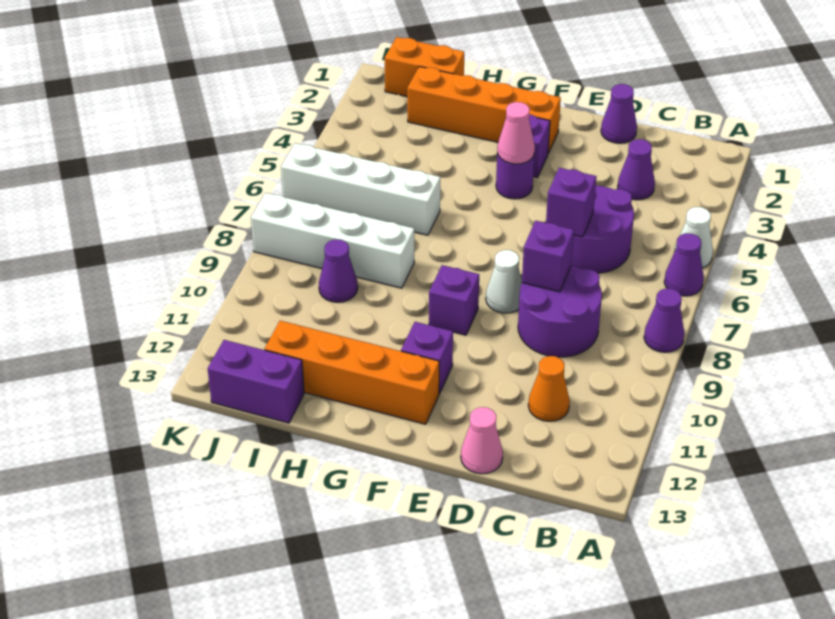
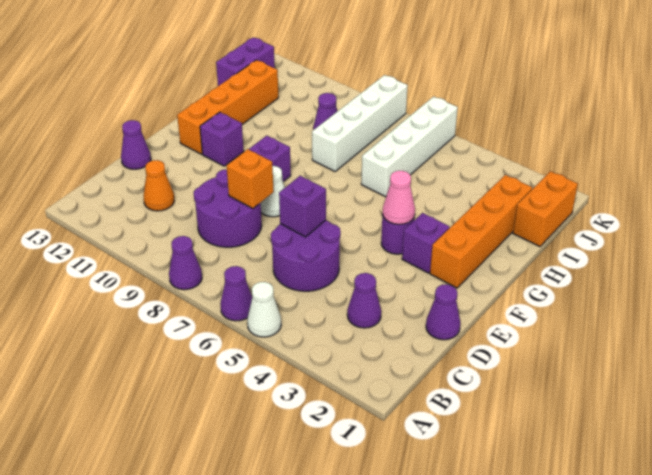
purple brick D8 level 2 -> orange brick D8 level 2
pink cone D13 level 1 -> purple cone D13 level 1

